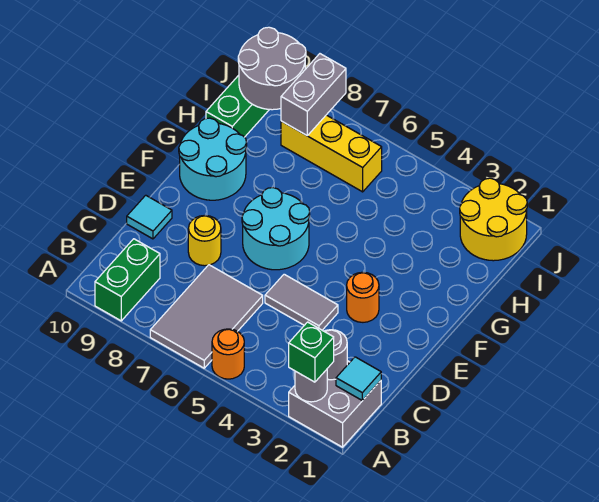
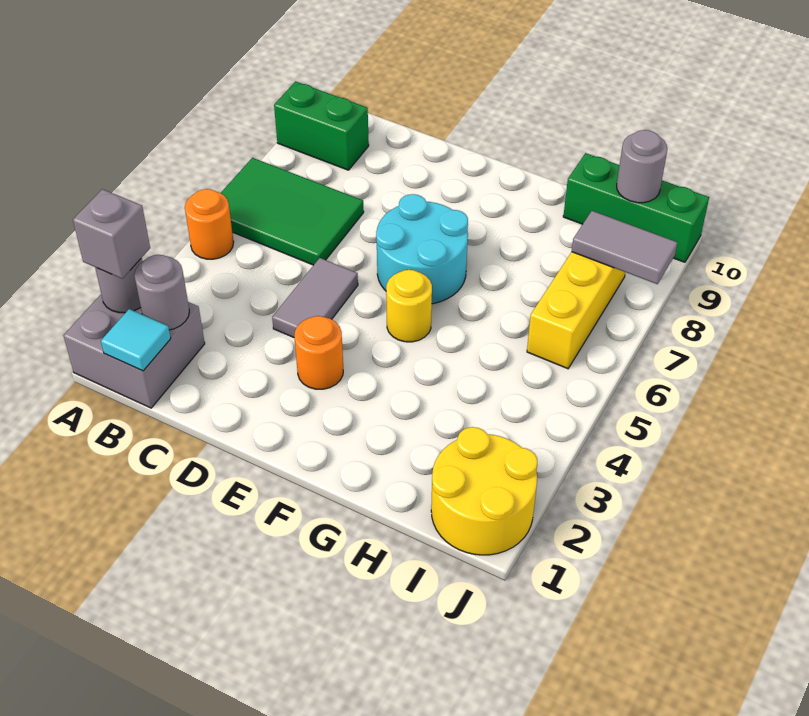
green brick A2 level 3 -> grey brick A2 level 3
grey tile A6:C7 level 1 -> green tile A6:C7 level 1
yellow round brick D8 level 1 -> yellow round brick F5 level 1
cyan tile D10 level 1 -> none
cyan round brick F9:G10 level 1 -> none
grey brick I8:J8 level 2 -> grey tile I8:J8 level 2
grey round brick I9:J10 level 2 -> grey round brick I10 level 2

